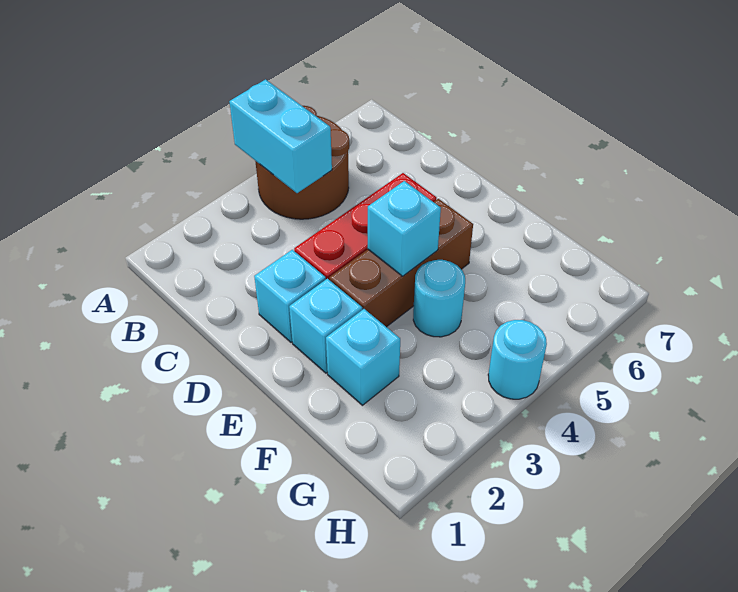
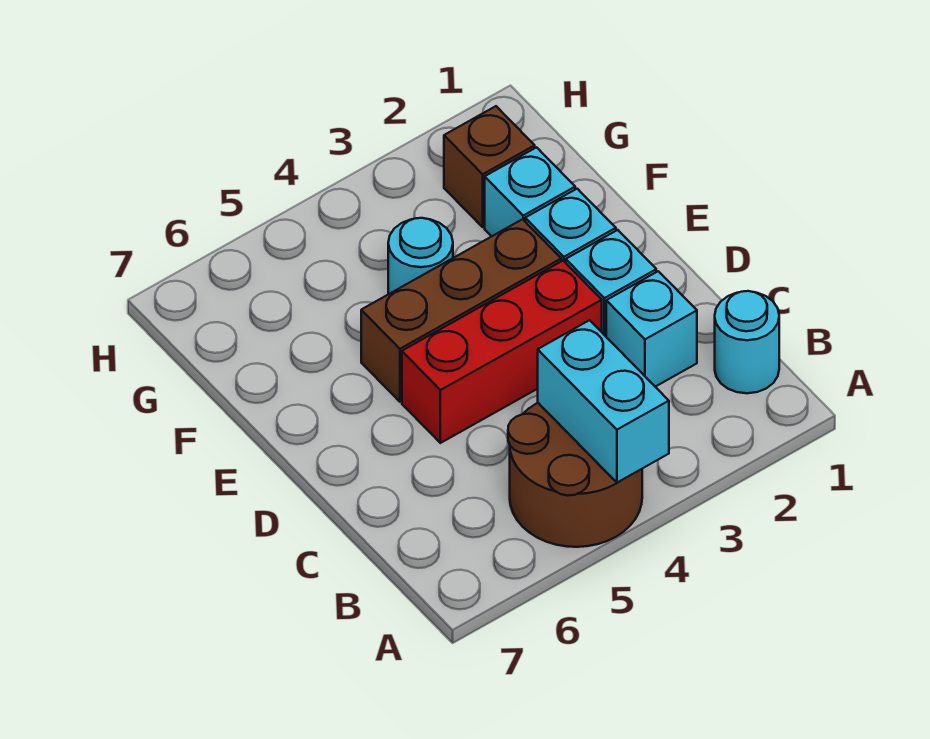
cyan brick E4 level 2 -> cyan brick C2 level 1
none -> brown brick G2 level 1
cyan round brick H4 level 1 -> cyan round brick B1 level 1

